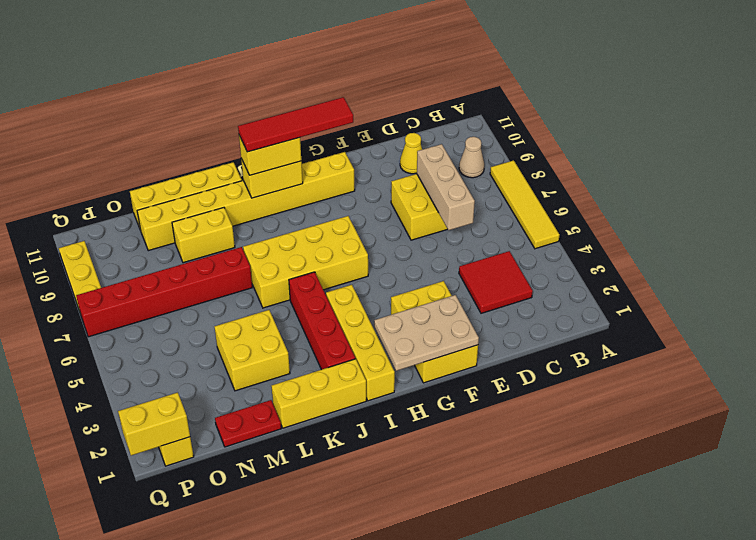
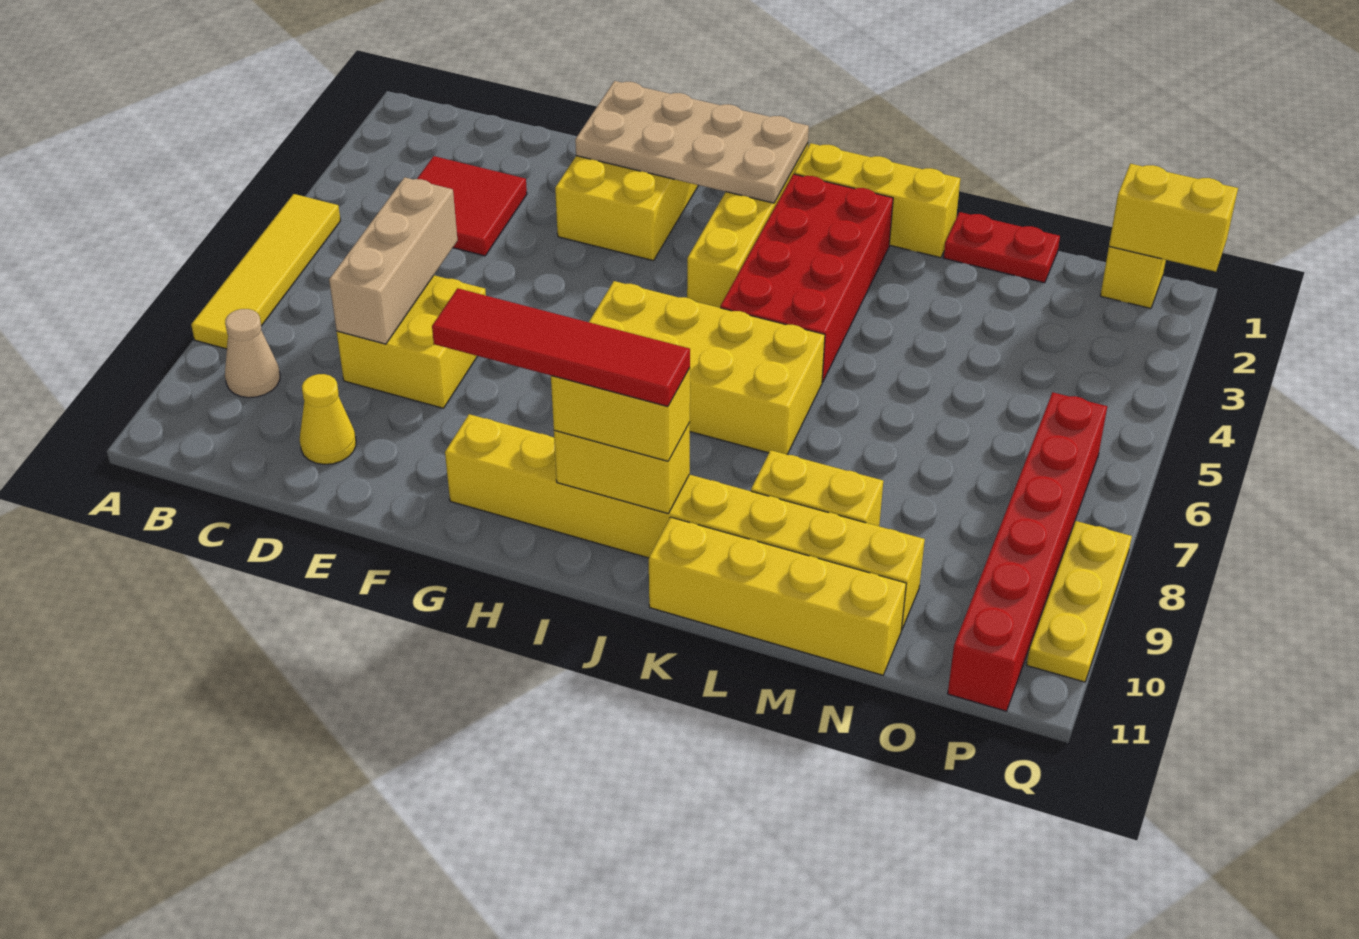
tan plate F1:H2 level 2 -> tan plate F1:I2 level 2
red brick J2:J5 level 1 -> red brick J2:K5 level 1
yellow brick L3:M4 level 1 -> none
red brick L7:Q7 level 1 -> red brick P6:P11 level 1

